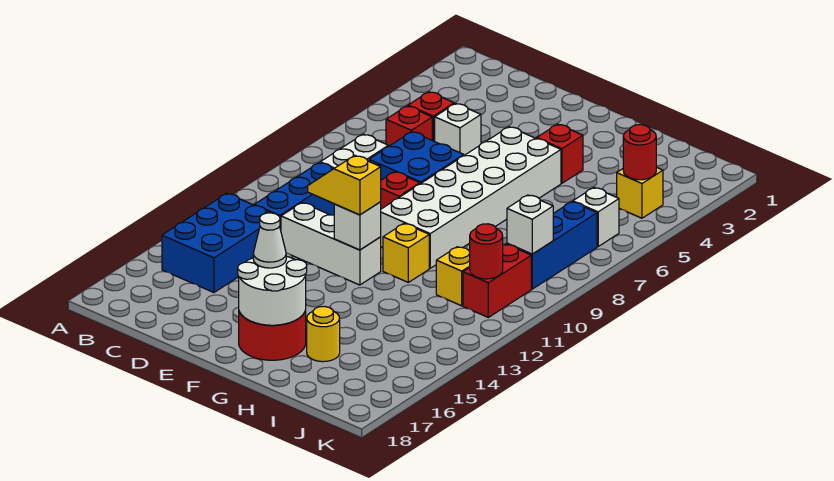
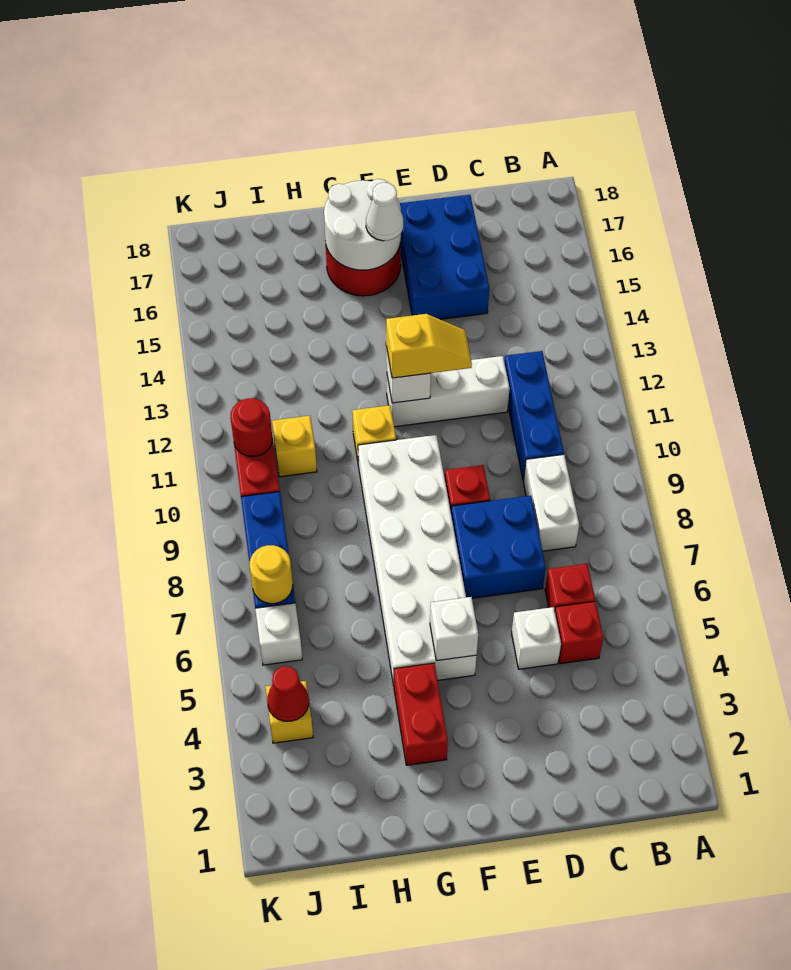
blue brick B13:C15 level 1 -> blue brick D15:E17 level 1
red brick G4 level 1 -> red brick G3:G4 level 1
yellow round brick H16 level 1 -> yellow round brick J7 level 2
red round brick J4 level 2 -> red cone J4 level 2
white brick J9 level 2 -> white brick F5 level 2

